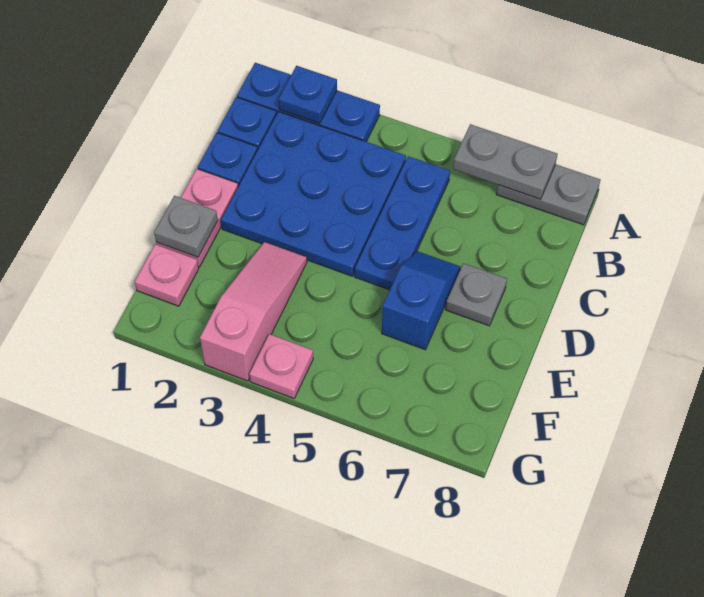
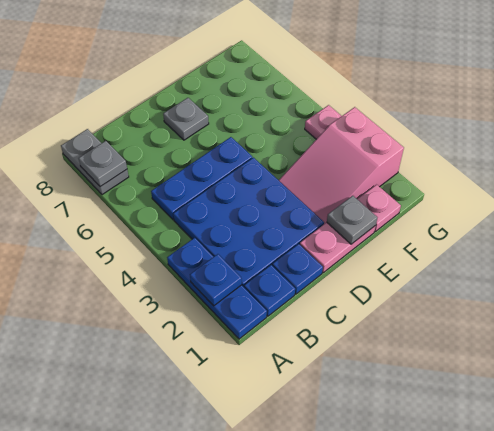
grey plate A6:A7 level 2 -> grey plate A7 level 2
blue slope D6:E6 level 1 top E -> none
pink slope E3:G3 level 1 top G -> pink slope E2:G3 level 1 top G

